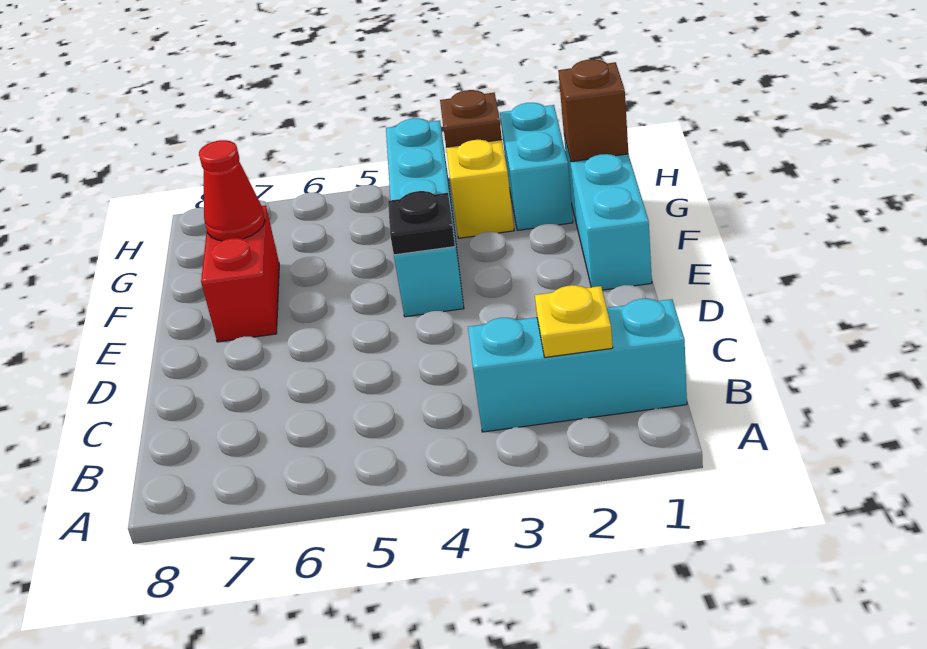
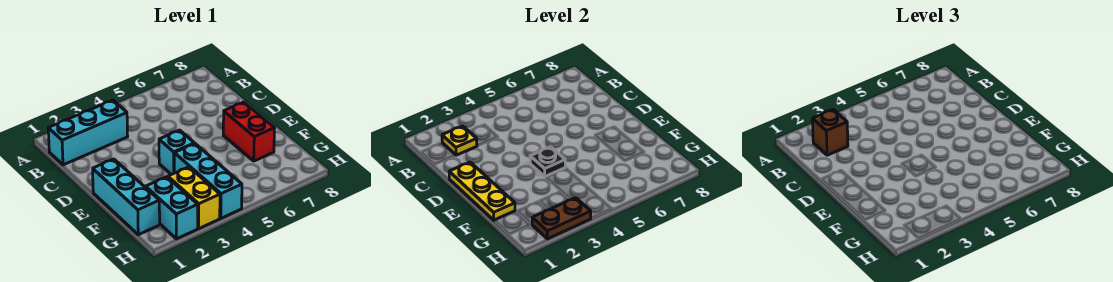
none -> yellow plate D1:F1 level 2
red cone F7 level 2 -> none
brown brick G1 level 2 -> brown brick B2 level 3
brown plate H3 level 2 -> brown plate H2:H3 level 2

